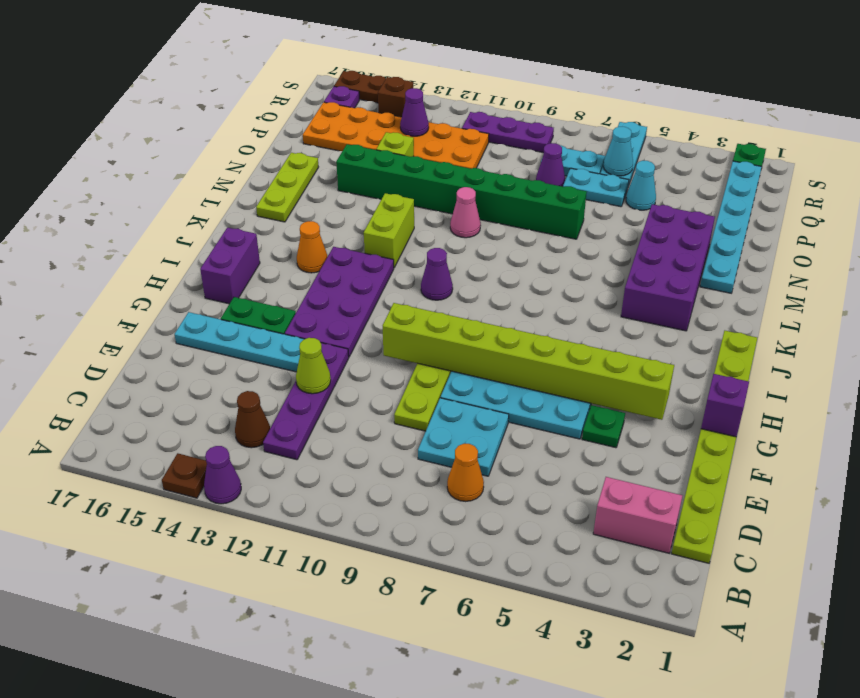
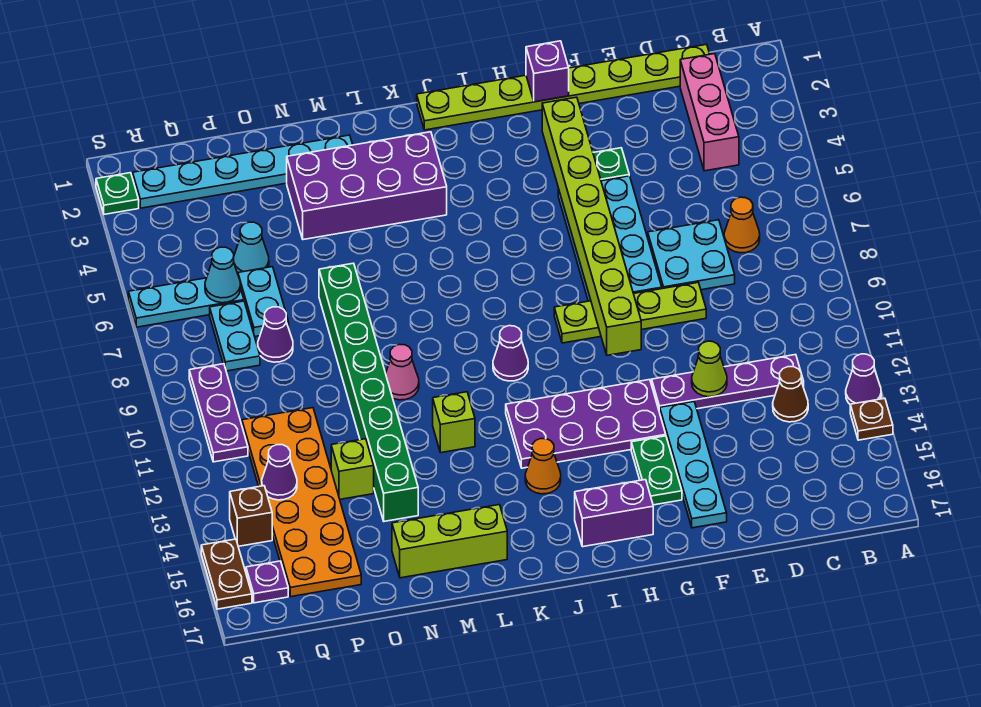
pink brick C2:C3 level 1 -> pink brick C2:C4 level 1
lime brick K12:L12 level 1 -> lime brick L12 level 1
lime plate L16:N16 level 1 -> lime brick L16:N16 level 1

